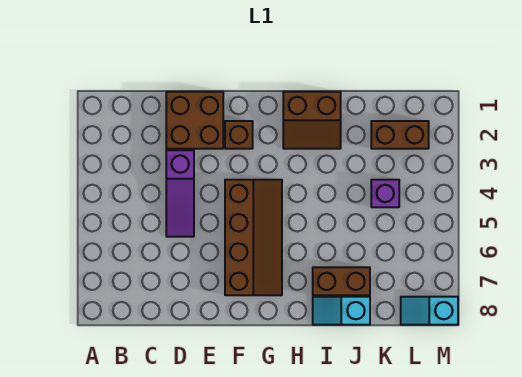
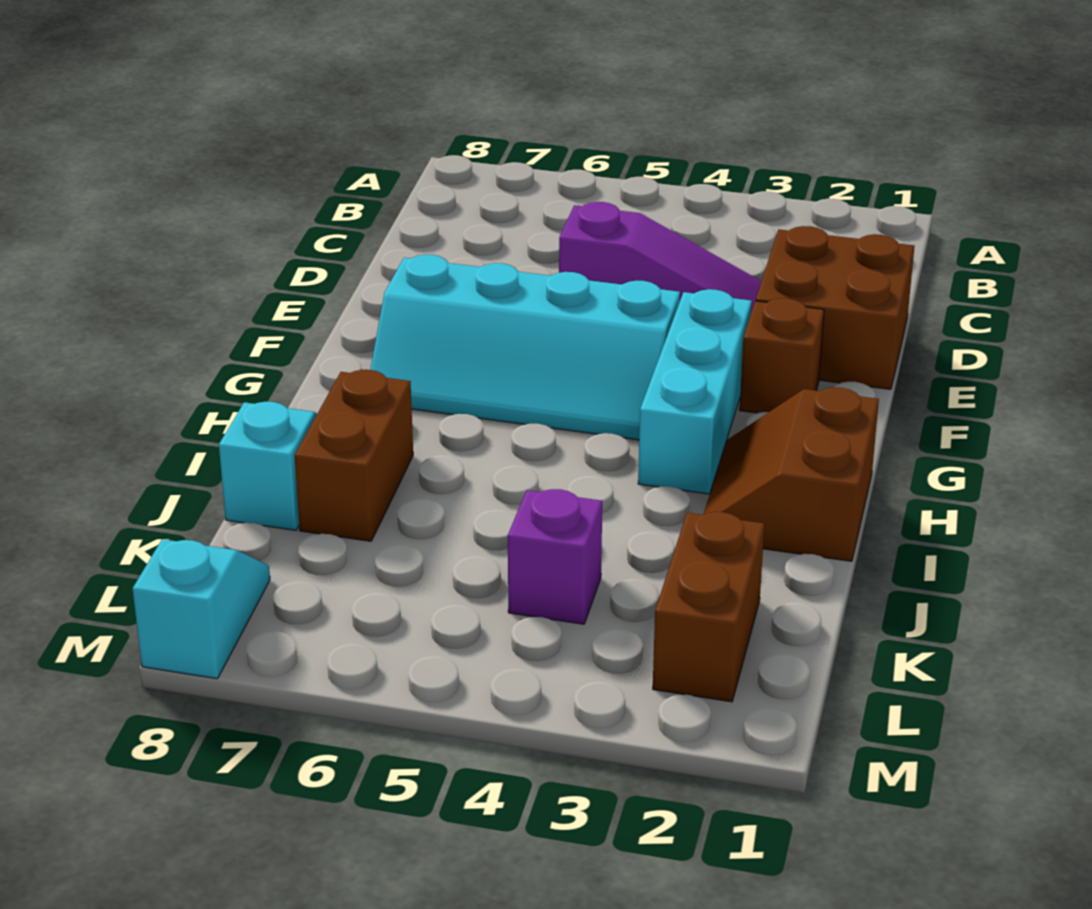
purple slope D3:D5 level 1 top 3 -> purple slope D3:D5 level 1 top 5
none -> cyan brick F3:H3 level 1
brown slope F4:G7 level 1 top F -> cyan slope F4:G7 level 1 top F

